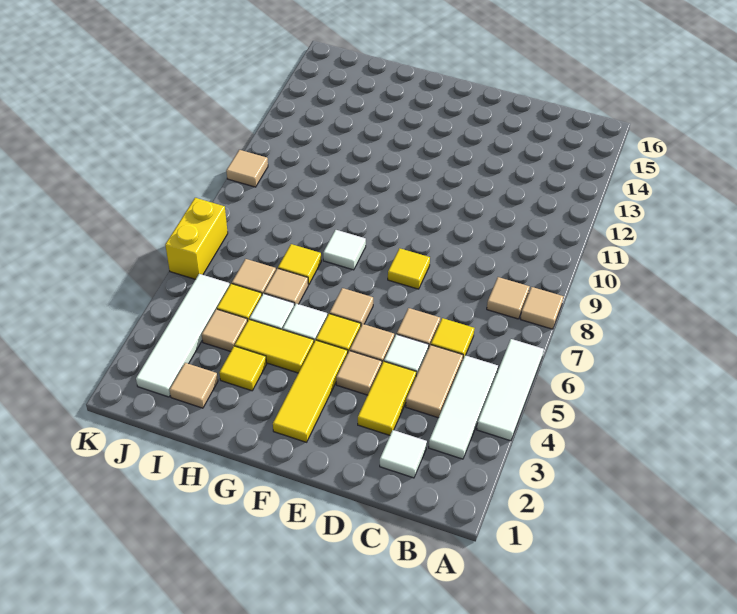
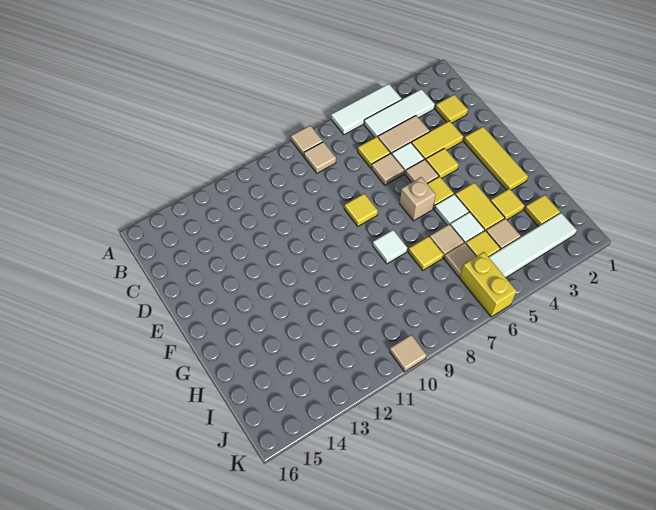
white tile C2 level 1 -> yellow tile C2 level 1
tan tile E4 level 1 -> yellow tile E4 level 1
yellow tile F2:F4 level 1 -> yellow tile E2:G2 level 1
tan tile F6 level 1 -> tan brick F6 level 1
tan tile I2 level 1 -> yellow tile I2 level 1
yellow brick K6:K7 level 1 -> yellow brick J6:K6 level 1

